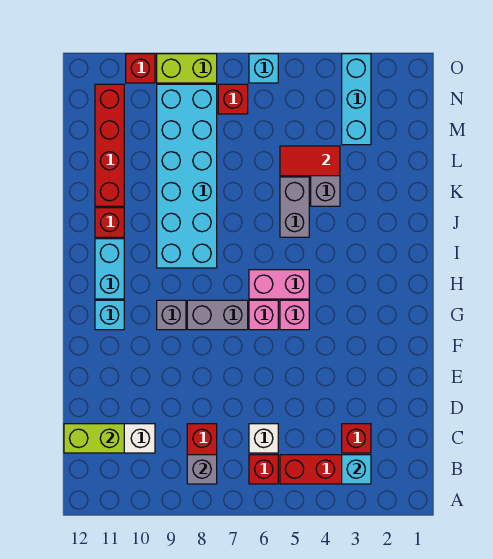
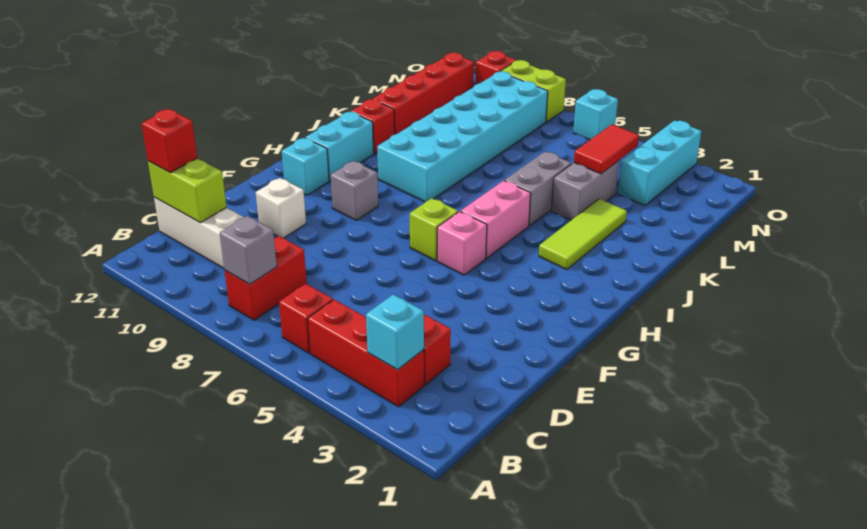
white brick C6 level 1 -> white brick E10 level 1
pink brick G6 level 1 -> lime brick G6 level 1
grey brick G7:G8 level 1 -> none
pink brick H5:H6 level 1 -> pink brick H5:I5 level 1
none -> lime tile I3:K3 level 1
red tile L4:L5 level 2 -> red tile L4:M4 level 2
red brick N7 level 1 -> red brick C12 level 3

